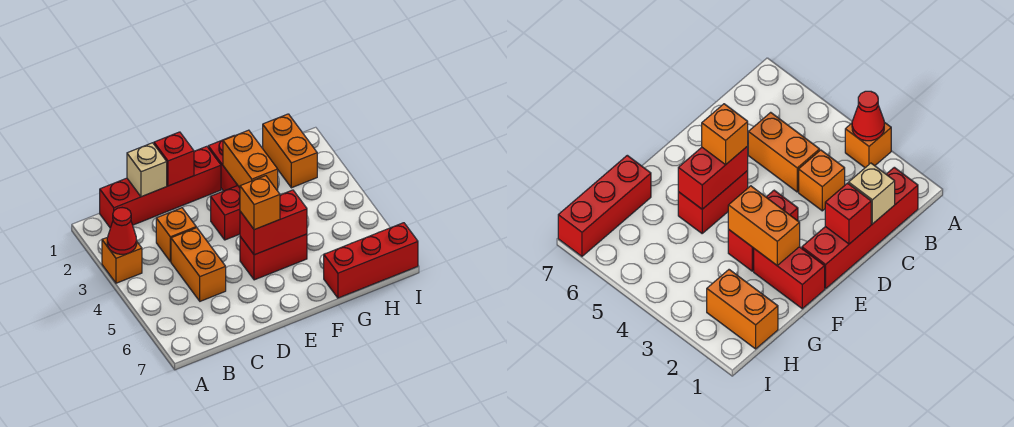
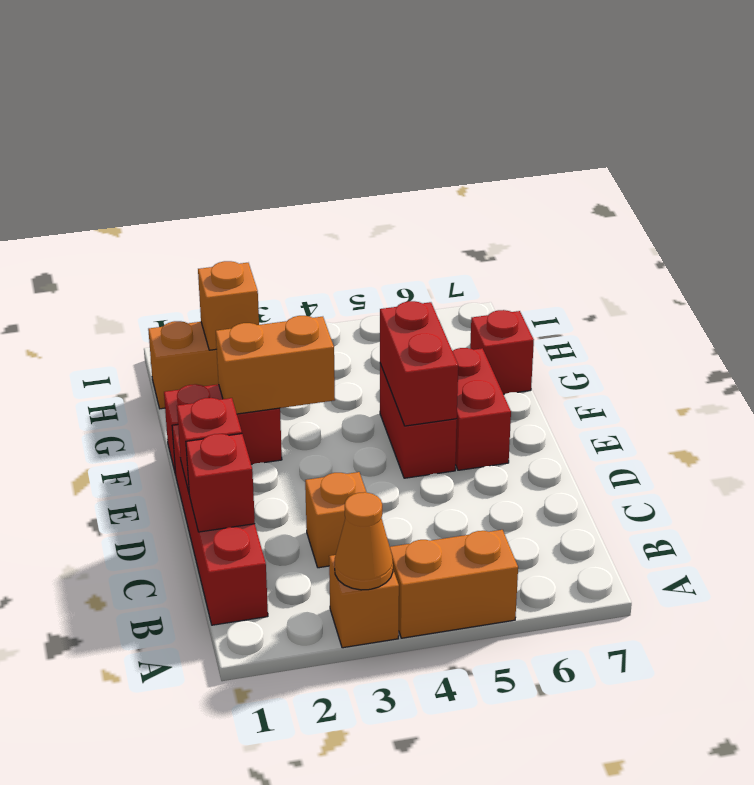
red cone A3 level 2 -> orange cone A3 level 2
tan brick C1 level 2 -> red brick C1 level 2
orange brick C4:C5 level 1 -> orange brick A4:A5 level 1
red brick E3:F3 level 1 -> red brick E6:F6 level 1
orange brick E5 level 3 -> orange brick H2 level 2
red brick G7:I7 level 1 -> red brick G7 level 1

